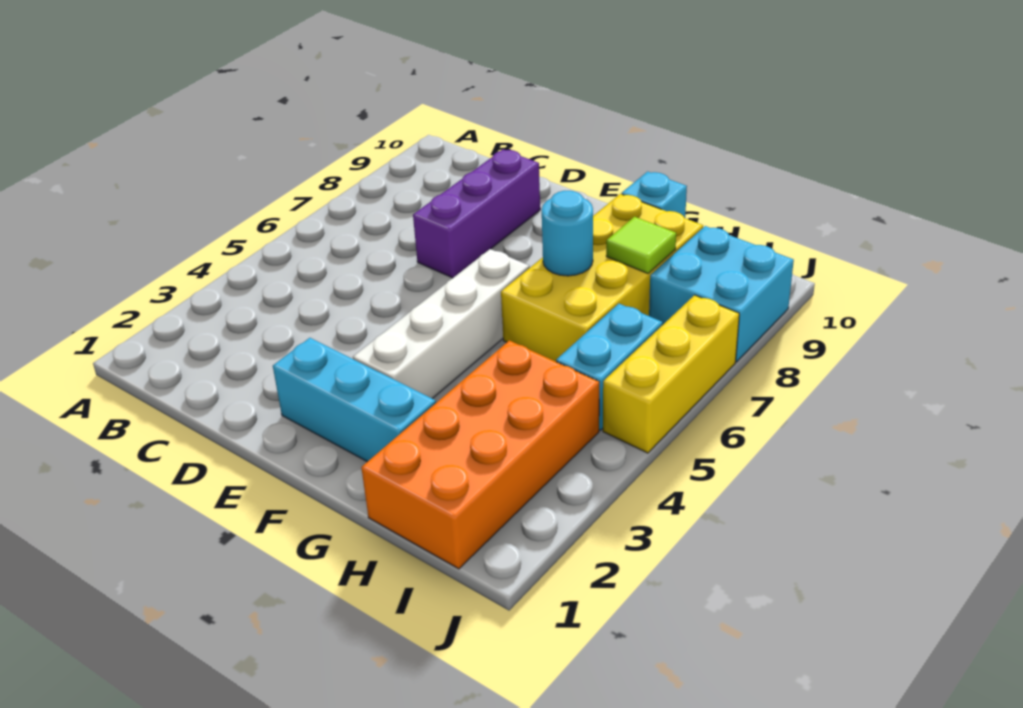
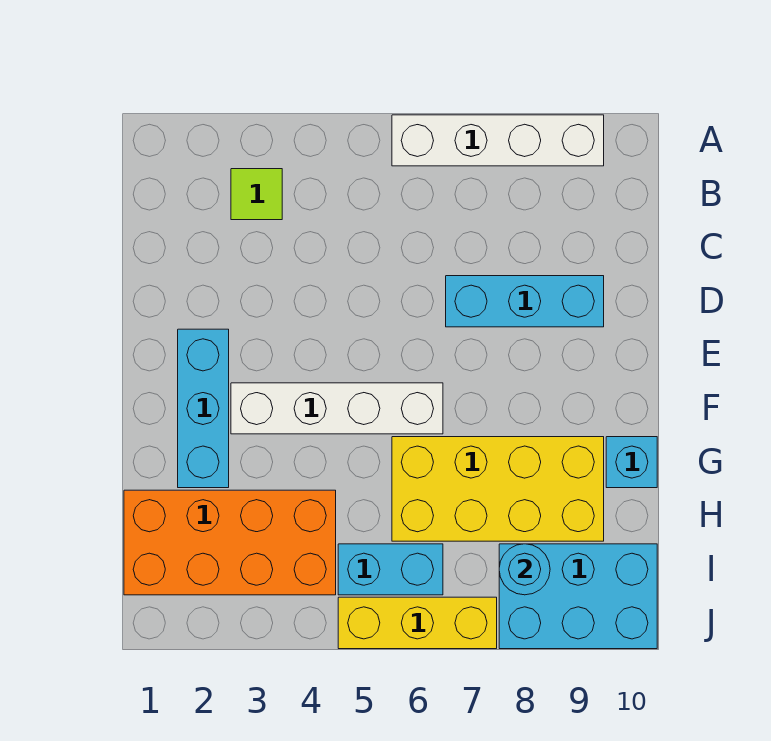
none -> white brick A6:A9 level 1
purple brick D7:D9 level 1 -> cyan brick D7:D9 level 1
cyan round brick G7 level 2 -> cyan round brick I8 level 2
lime tile H8 level 2 -> lime tile B3 level 1
cyan brick I8:J9 level 1 -> cyan brick I8:J10 level 1

